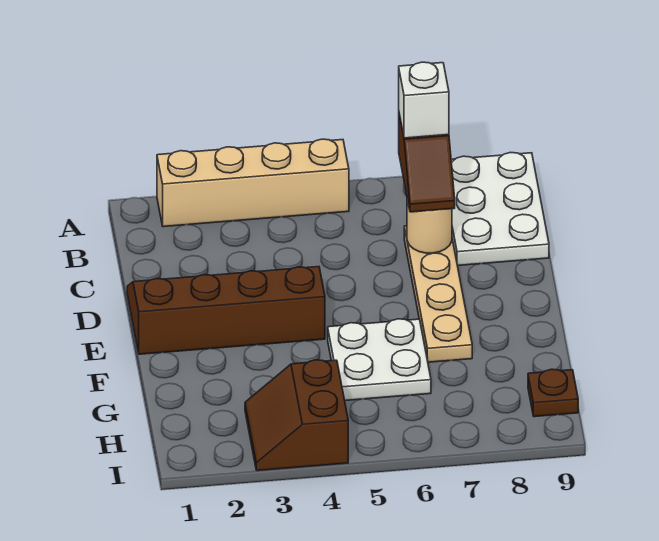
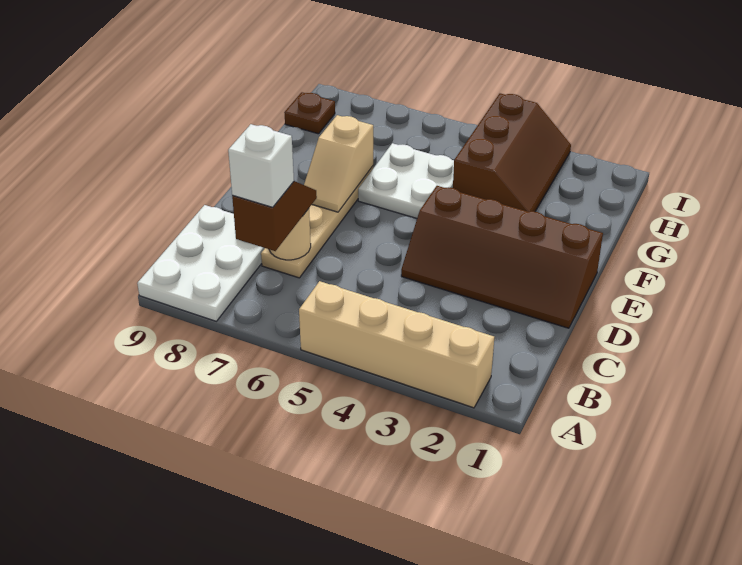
none -> tan slope E7:F7 level 2 top F
brown slope H3:I4 level 1 top 4 -> brown slope G3:I4 level 1 top 4

